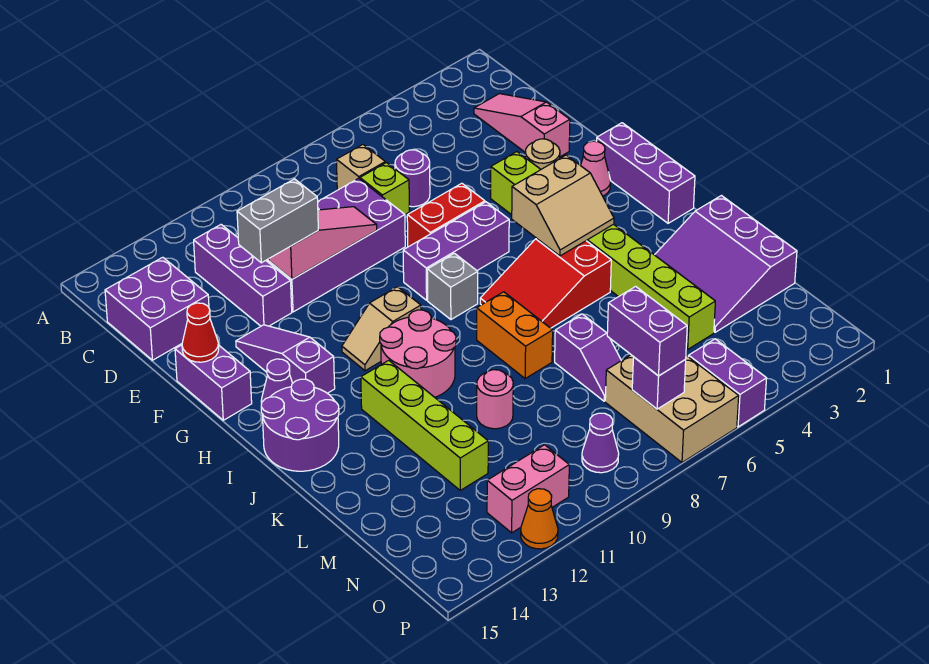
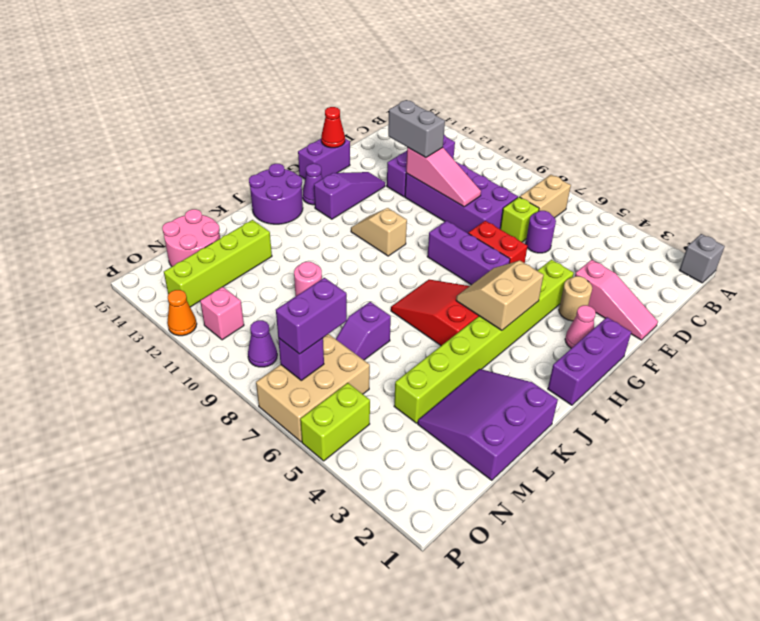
pink slope C2:E2 level 1 top E -> pink slope E1:E3 level 1 top 3
tan brick C7 level 1 -> tan brick B7:C7 level 1
purple brick C14:D15 level 1 -> none
tan slope H4:I5 level 2 top H -> tan slope H4:I5 level 2 top 4
grey brick H8 level 1 -> grey brick A1 level 1
pink round brick I10:J11 level 1 -> pink round brick M14:N15 level 1
orange brick J8:K8 level 1 -> none
lime brick J12:M12 level 1 -> lime brick L13:O13 level 1
purple brick O5:P5 level 1 -> lime brick O5:P5 level 1
pink brick O11:O12 level 1 -> pink brick O11 level 1

